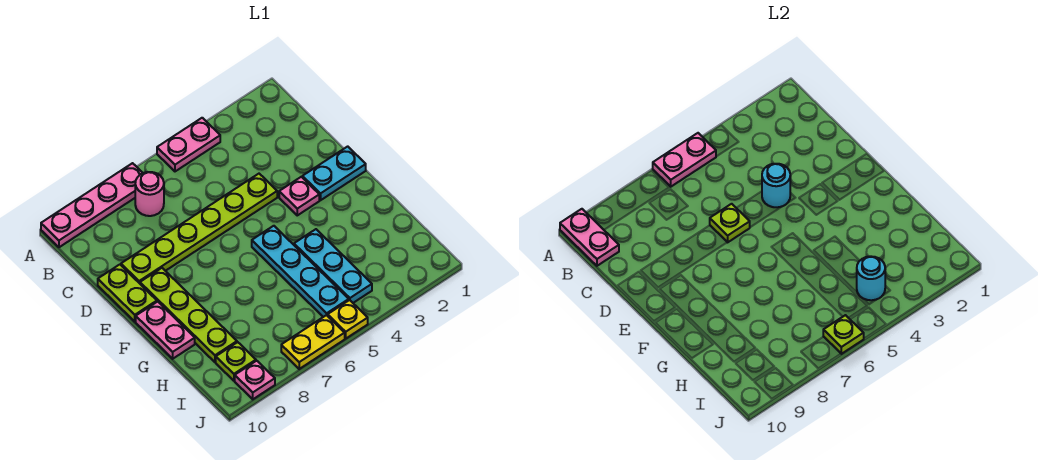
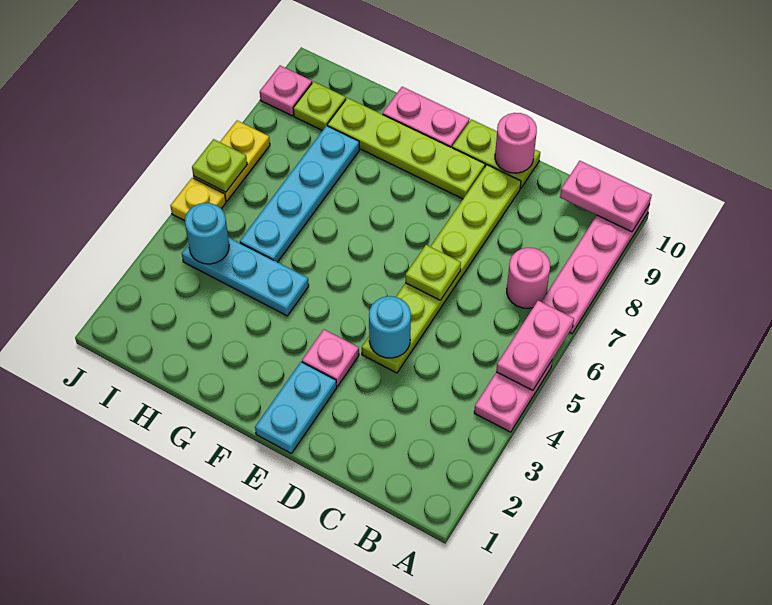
none -> pink round brick D10 level 2
cyan plate F5:I5 level 1 -> cyan plate H5:H8 level 1

